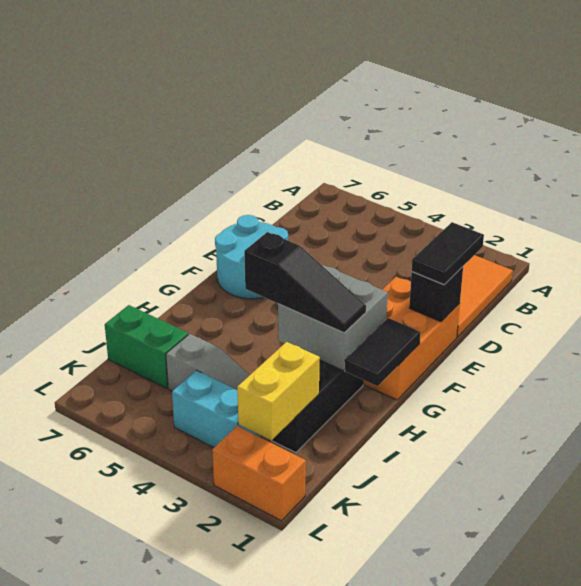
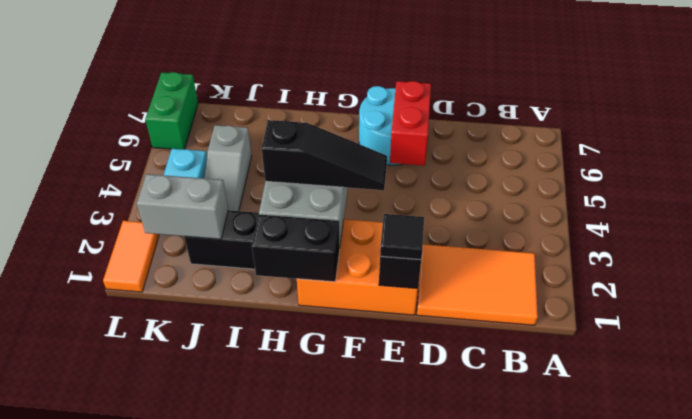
black tile D1:E1 level 3 -> black tile E1 level 3
none -> red brick E5:E6 level 2
black tile G1:H1 level 2 -> black brick G1:H1 level 2
black slope H2:H4 level 3 top 4 -> black slope F3:H3 level 3 top H
yellow brick J2:K2 level 2 -> grey brick J2:K2 level 2
green brick J6:J7 level 1 -> green brick L6:L7 level 1
orange brick L1:L2 level 1 -> orange tile L1:L2 level 1

